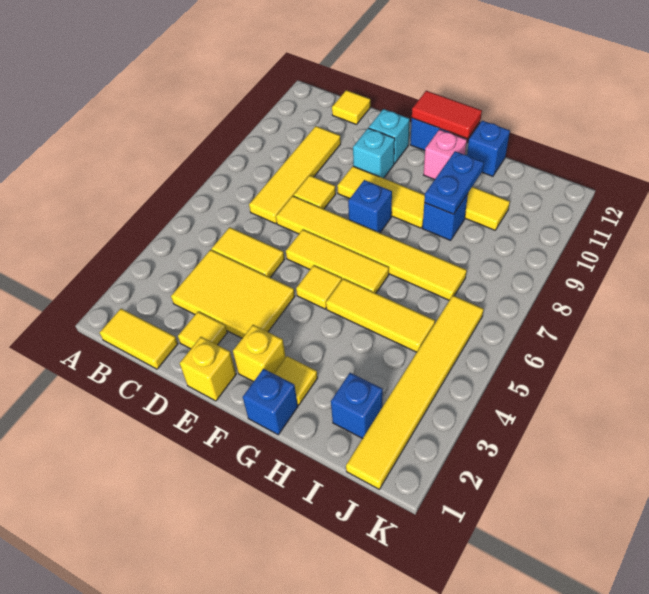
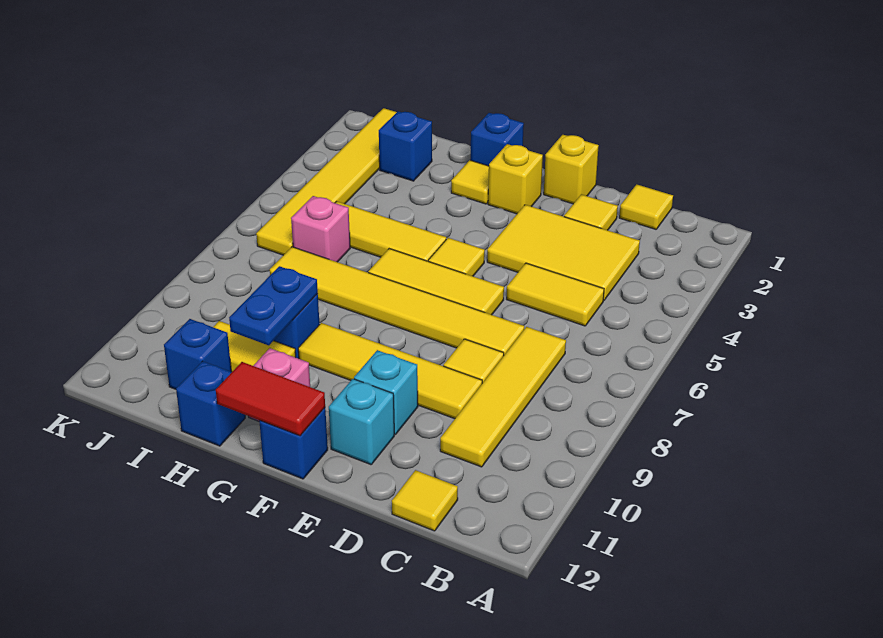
yellow tile B1:C1 level 1 -> yellow tile C1 level 1
yellow tile E9:G9 level 1 -> yellow tile D9:G9 level 1
blue brick F8 level 1 -> blue brick I11 level 1
none -> pink brick I6 level 1

